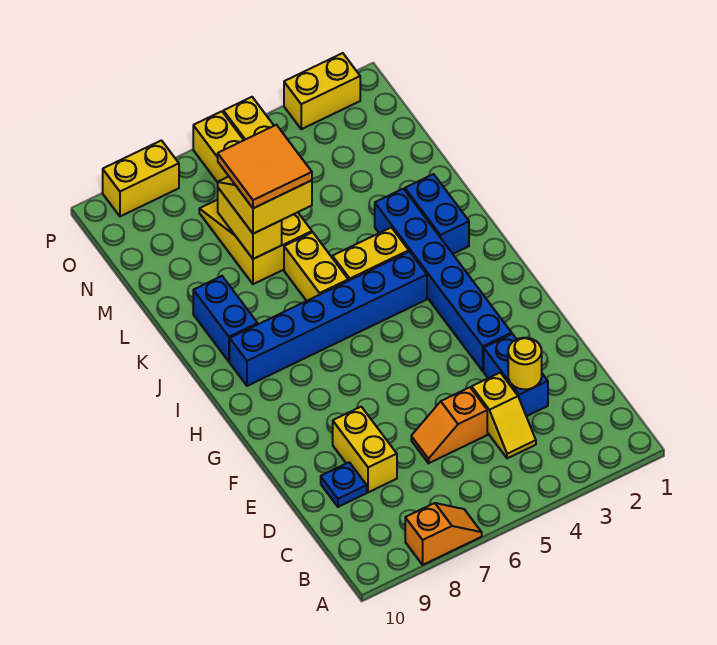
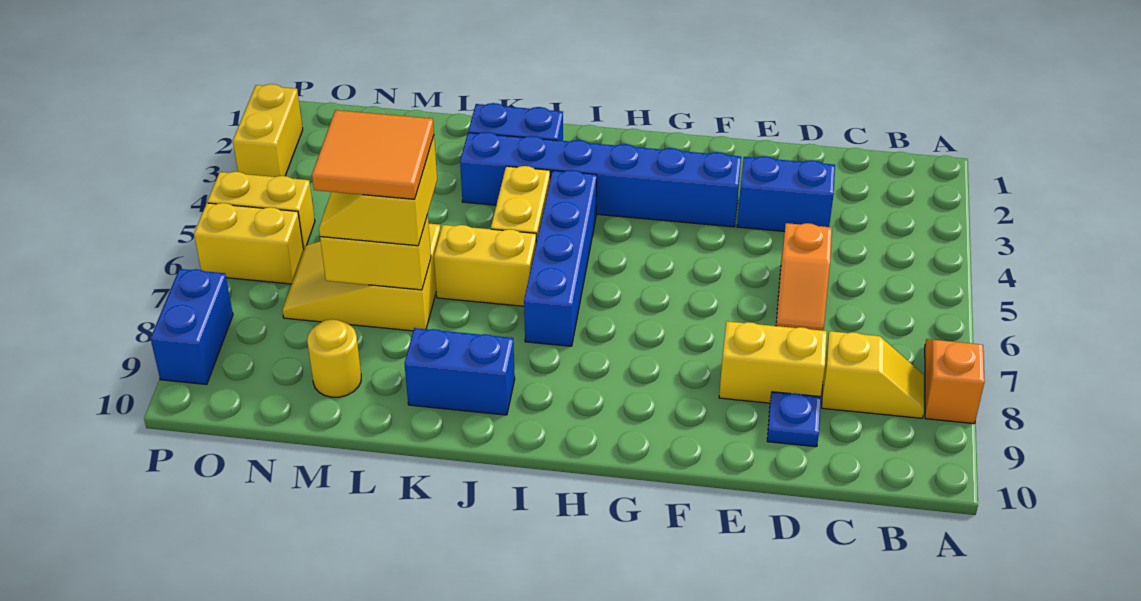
yellow slope C4:D4 level 1 top D -> yellow slope B8:C8 level 1 top C
yellow round brick D3 level 2 -> yellow round brick M9 level 1
blue brick I4:I9 level 1 -> blue brick I4:I7 level 1
yellow brick P8:P9 level 1 -> blue brick P8:P9 level 1

